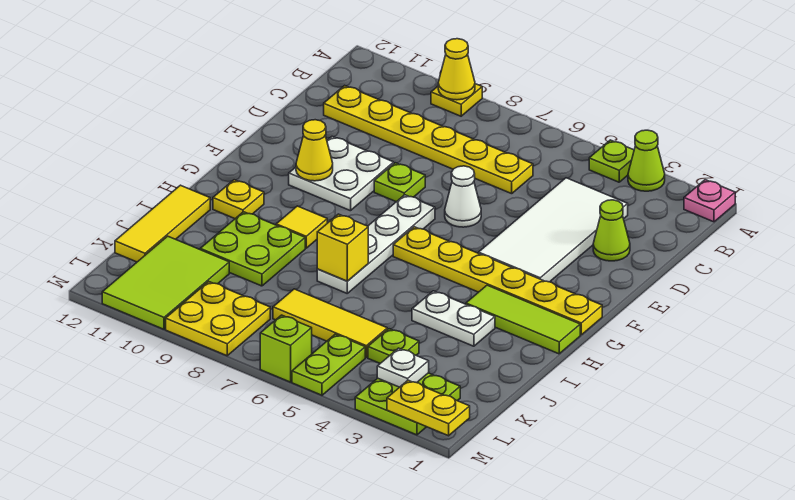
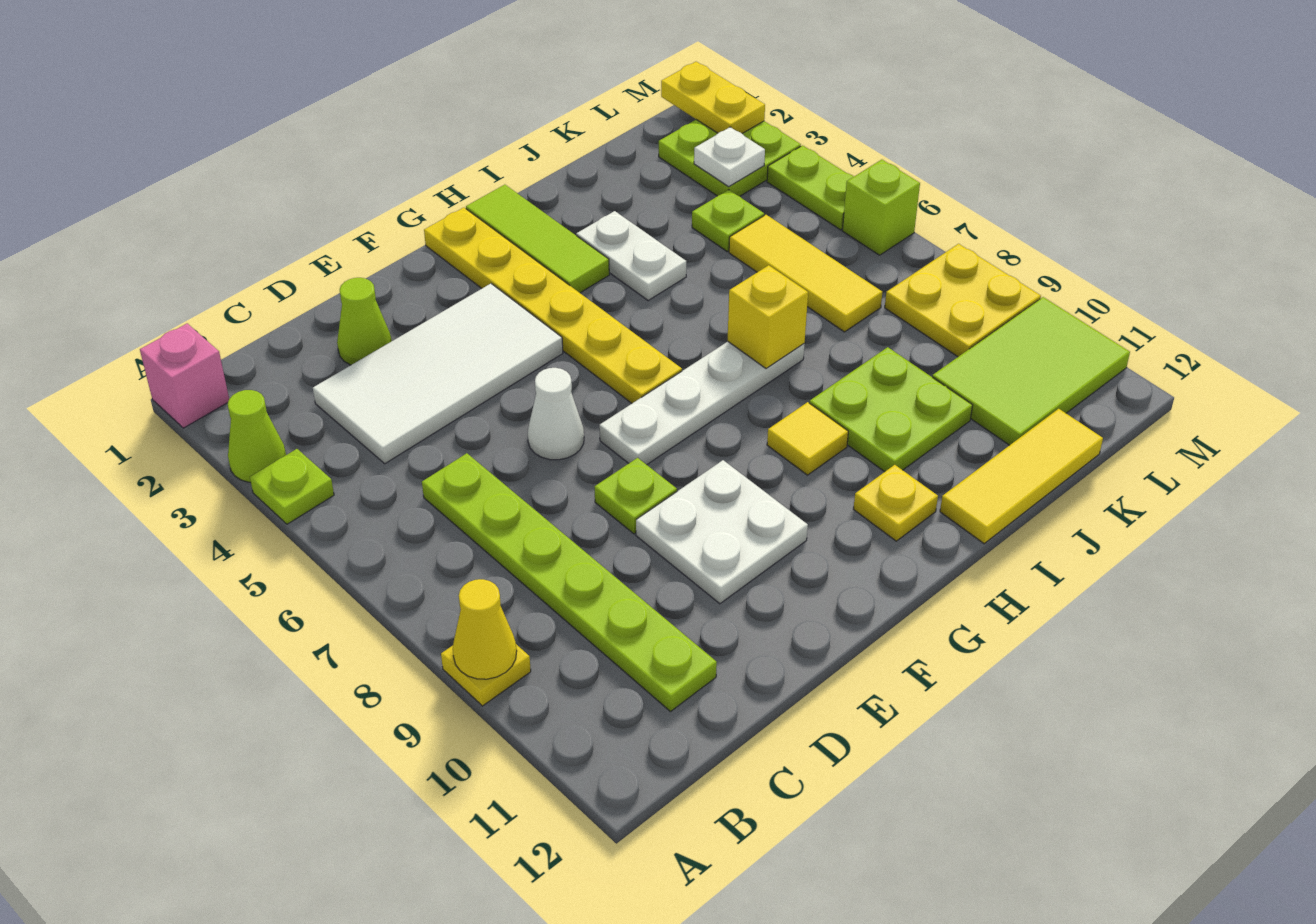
pink plate A1 level 1 -> pink brick A1 level 1
yellow plate C6:C11 level 1 -> lime plate C6:C11 level 1
yellow cone F10 level 2 -> none
lime plate L5:M5 level 1 -> lime plate M4:M5 level 1

